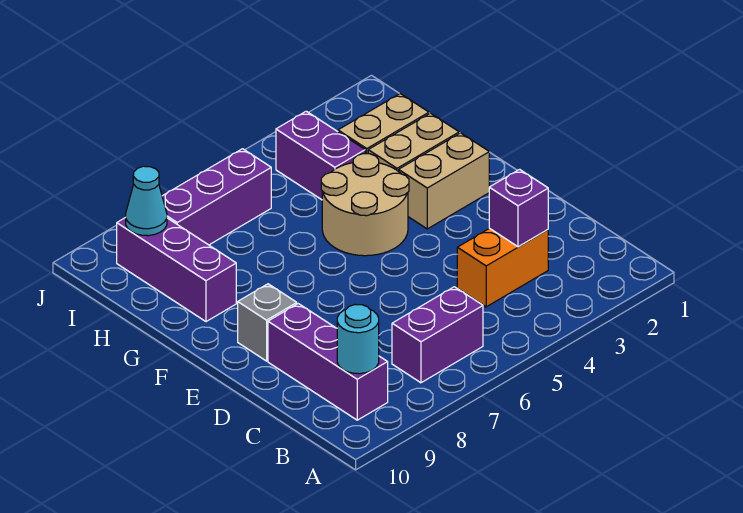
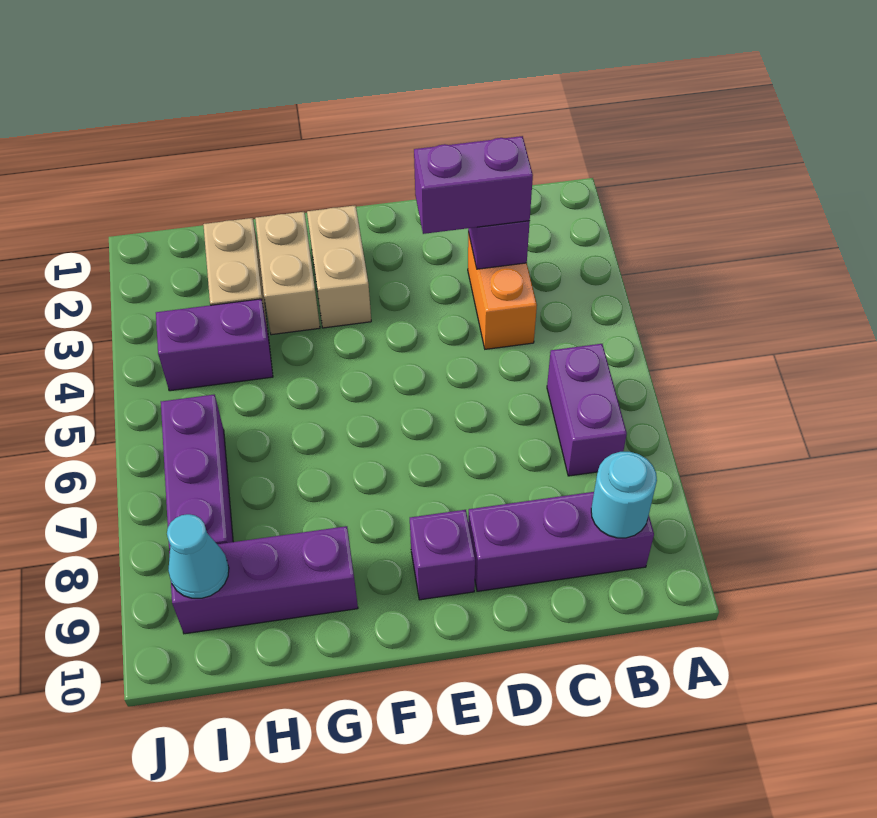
none -> purple brick C3:D3 level 3
grey brick E9 level 1 -> purple brick E9 level 1
tan round brick F4:G5 level 1 -> none

